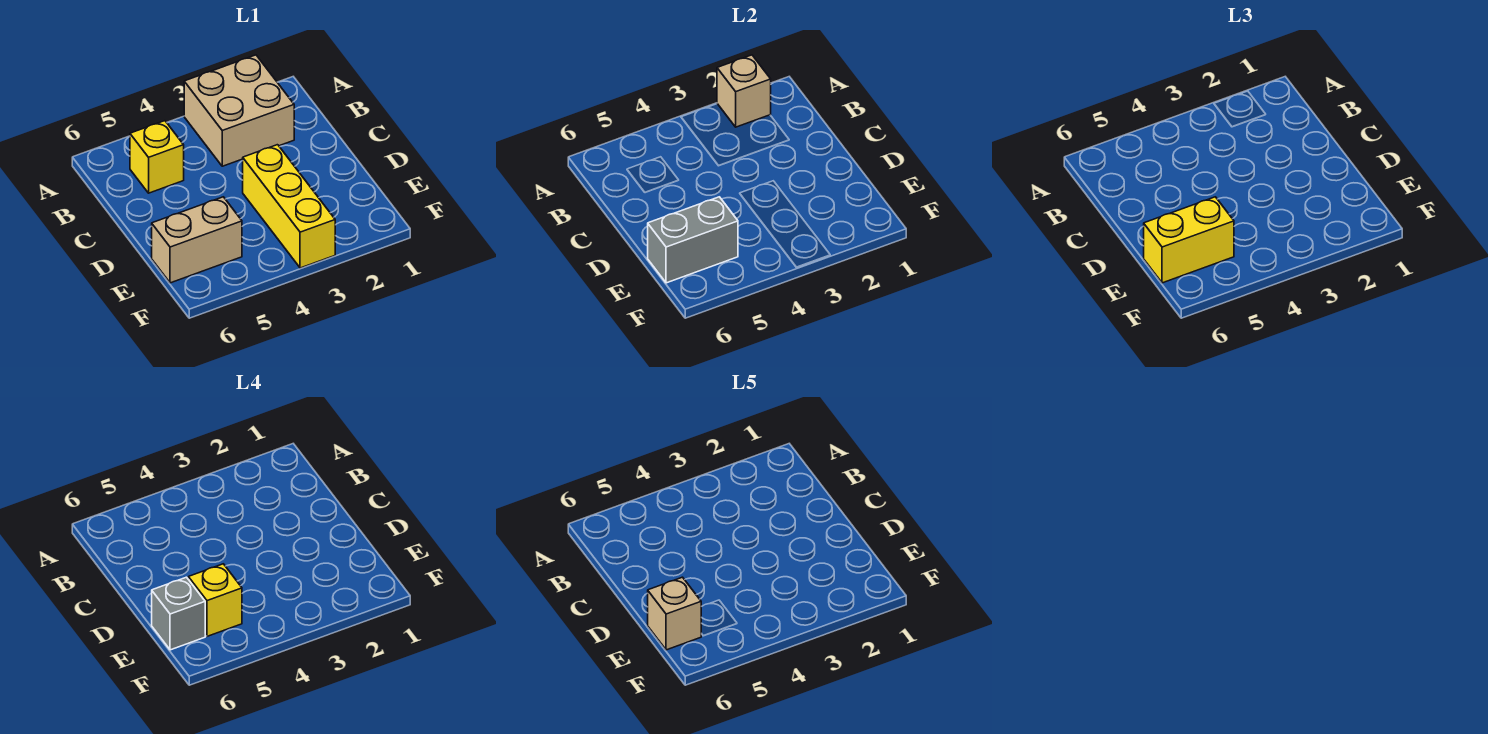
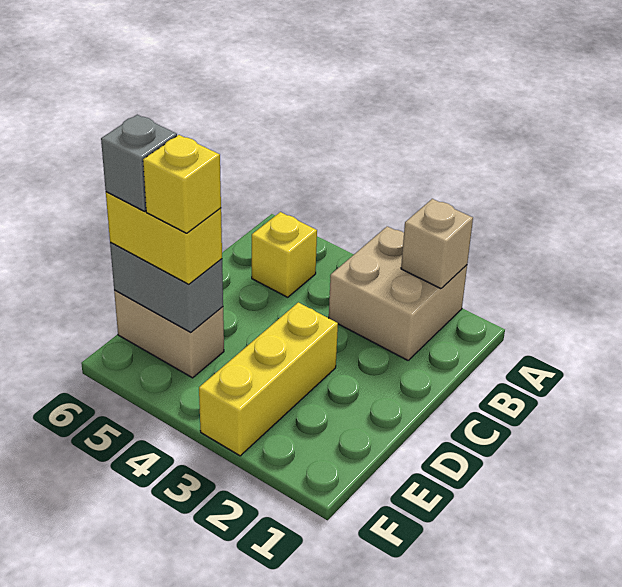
tan brick E6 level 5 -> none

